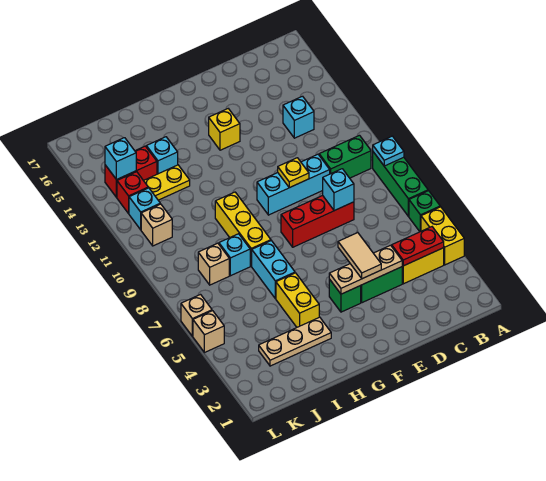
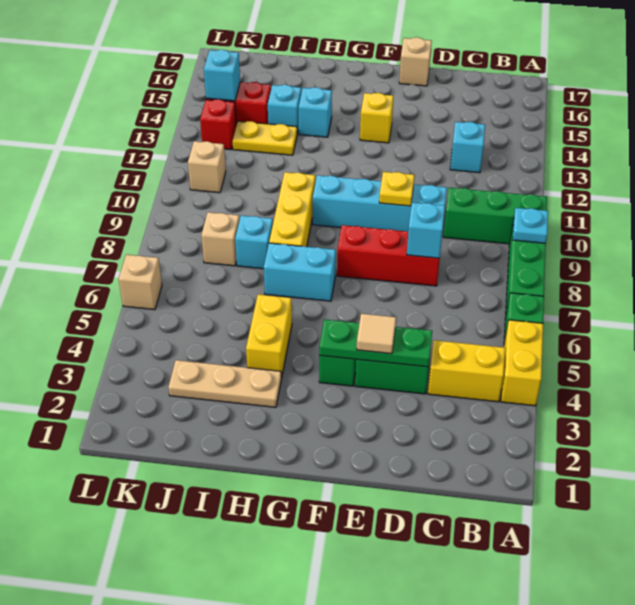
red plate B4:C4 level 2 -> none
green brick B10:C10 level 1 -> green brick A10:C10 level 1
tan plate D4:F4 level 2 -> green plate D4:F4 level 2
cyan brick D10:F10 level 1 -> cyan brick D10:G10 level 1
tan tile E4:E5 level 3 -> tan tile E4 level 3
cyan brick H6:H7 level 1 -> cyan brick G7:H7 level 1
cyan brick K12 level 1 -> cyan brick H14 level 1
tan brick L5 level 1 -> tan brick E17 level 1

